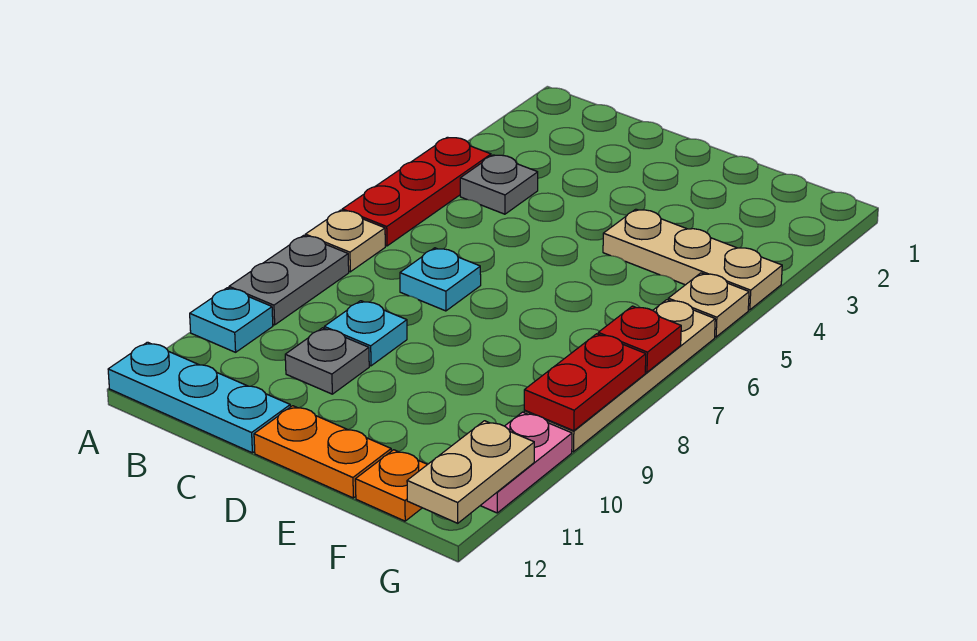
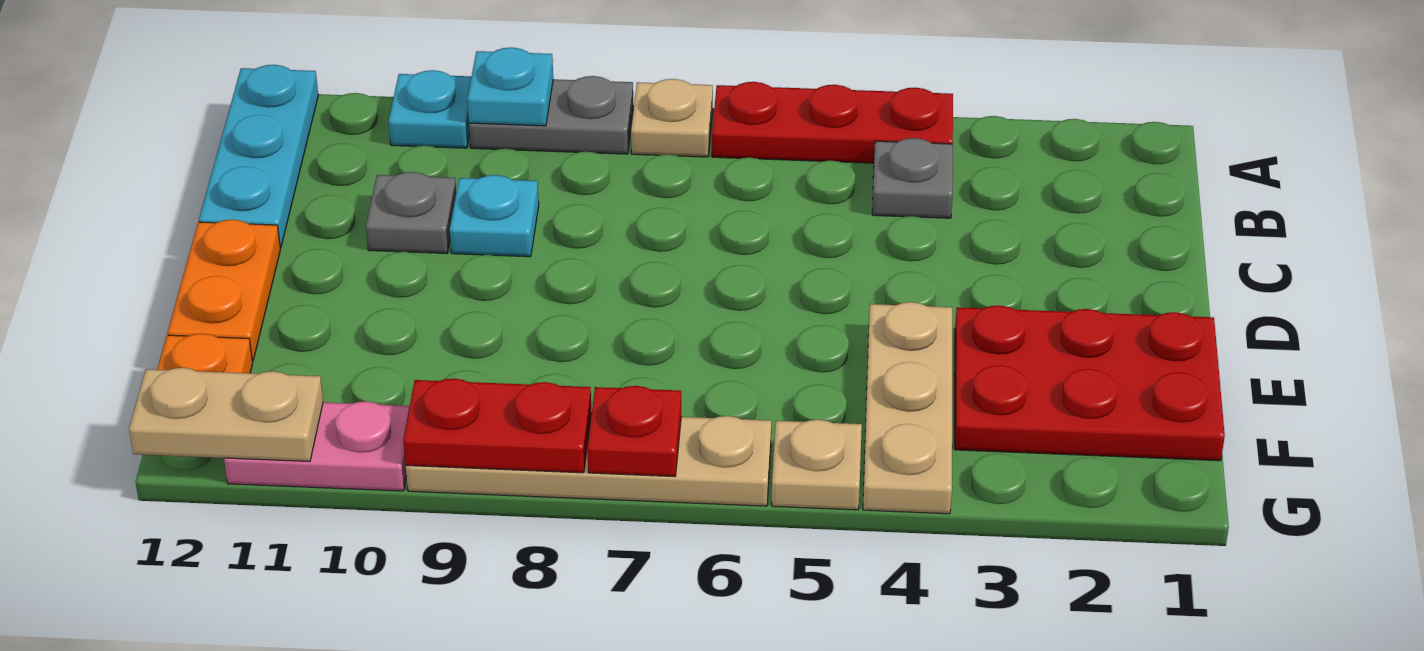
cyan plate C7 level 1 -> cyan plate A9 level 2
none -> red plate E1:F3 level 1

